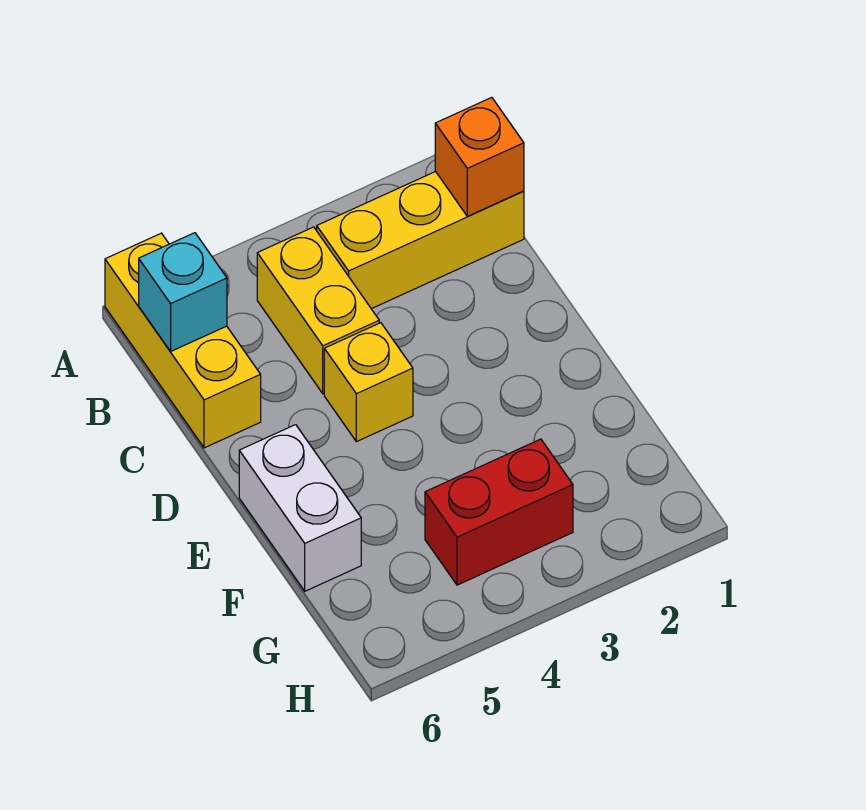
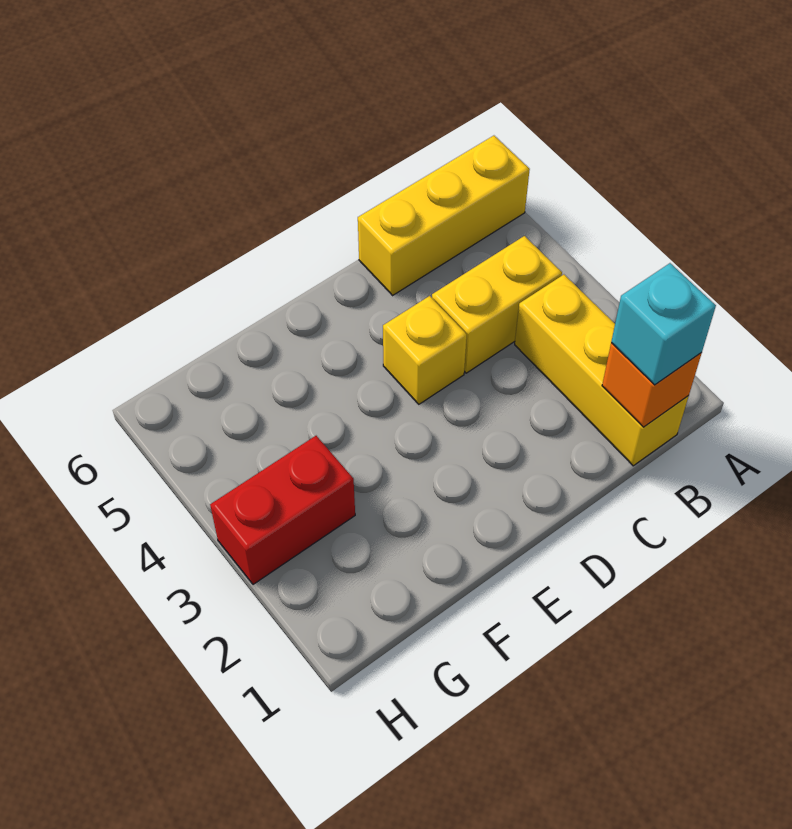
cyan brick B6 level 2 -> cyan brick B1 level 3
white brick E6:F6 level 1 -> none
red brick G3:G4 level 1 -> red brick G3:H3 level 1

